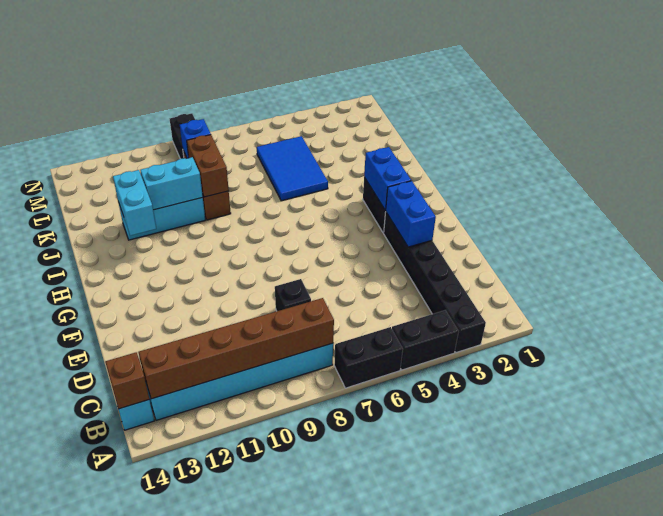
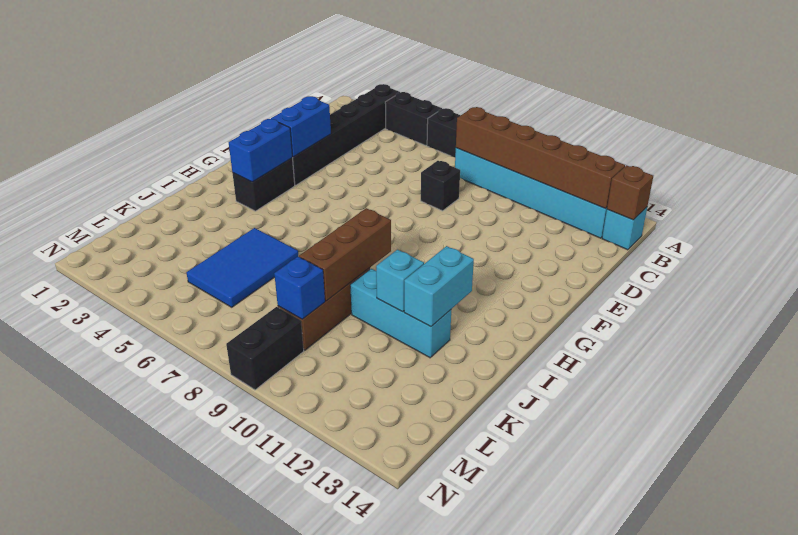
brown brick J9:K9 level 2 -> brown brick I9:K9 level 2
cyan brick J10:J11 level 2 -> cyan brick J11 level 2

